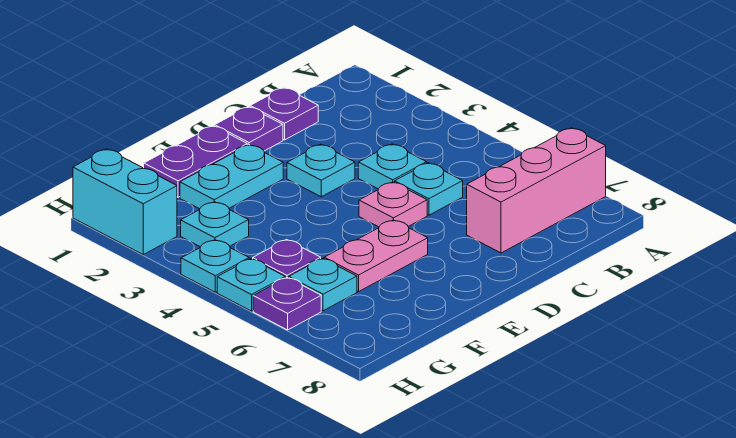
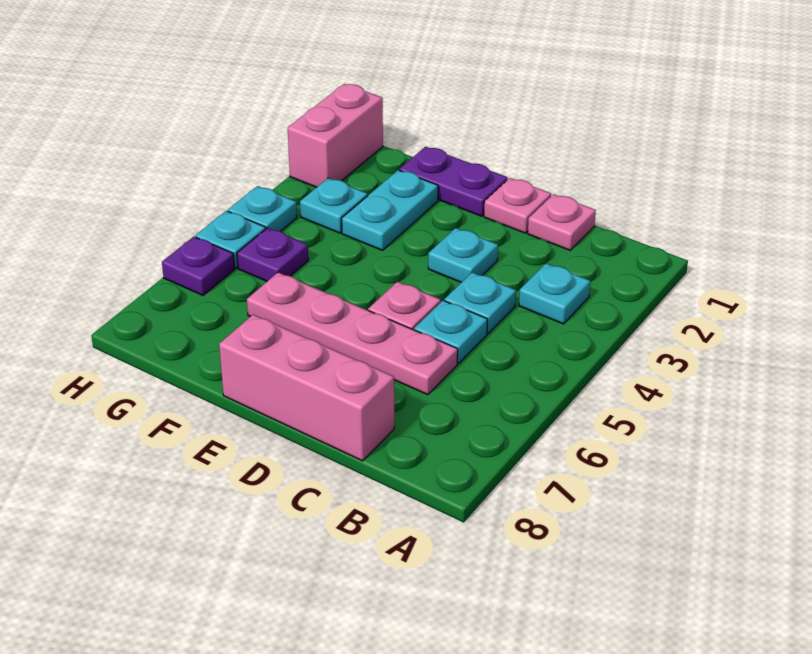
pink brick A7:C7 level 1 -> pink brick C8:E8 level 1
purple plate C1 level 1 -> pink plate C1 level 1
purple plate D1 level 1 -> pink plate D1 level 1
cyan plate E2:F2 level 1 -> cyan plate F2:F3 level 1
pink plate E6:F6 level 1 -> pink plate C6:F6 level 1
cyan plate G6 level 1 -> cyan plate B3 level 1
cyan brick H1:H2 level 1 -> pink brick H1:H2 level 1

